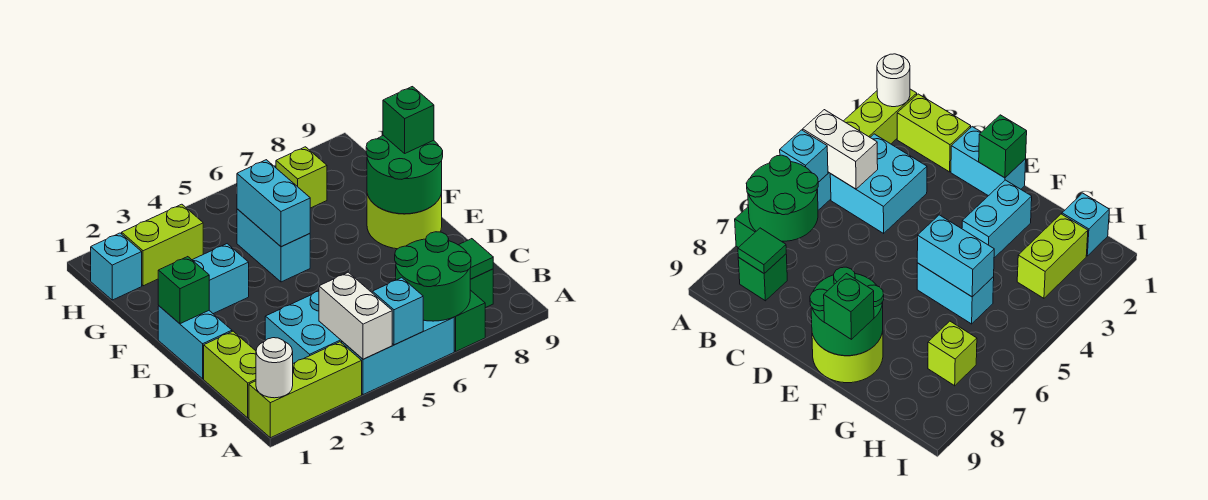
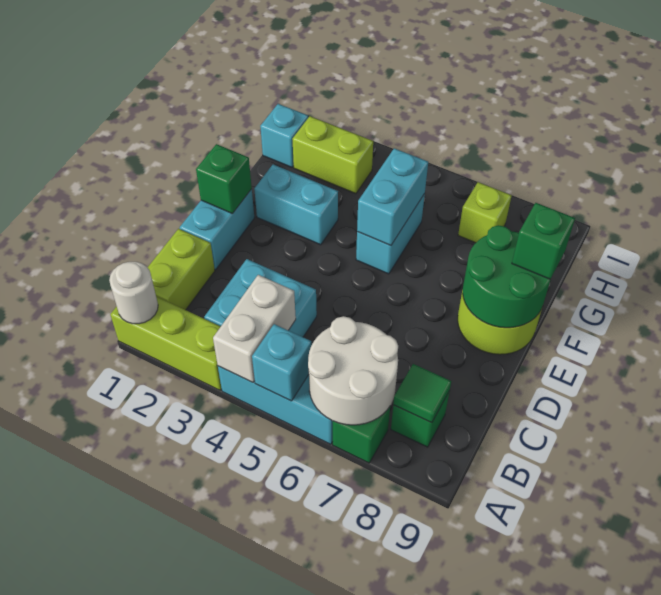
green round brick A6:B7 level 2 -> white round brick A6:B7 level 2

